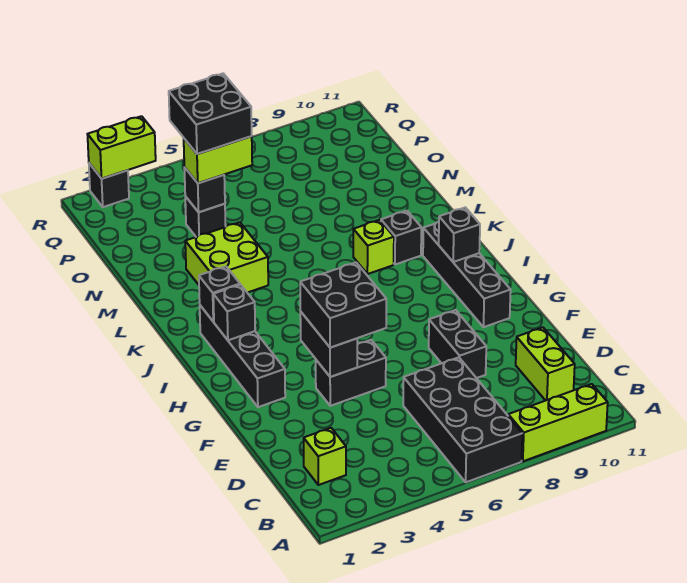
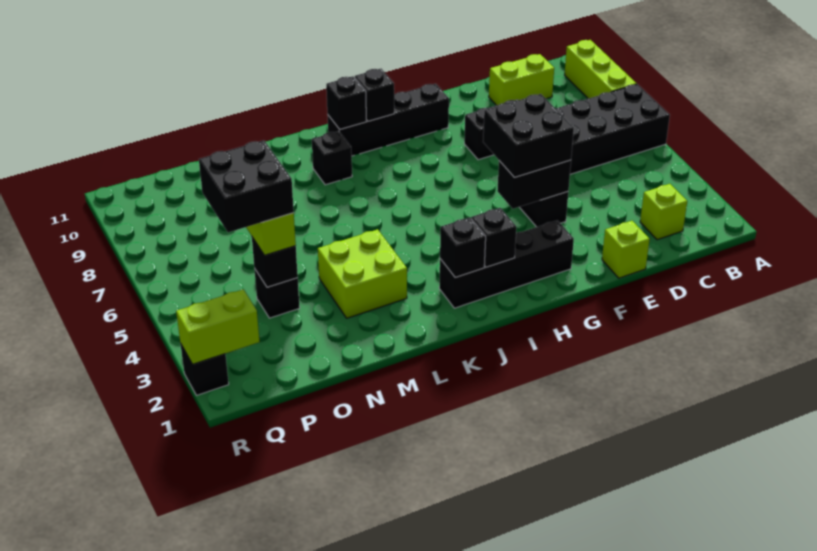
none -> black brick J10 level 2
lime brick K8 level 1 -> lime brick E1 level 1
lime brick R2:R3 level 2 -> lime brick Q2:R2 level 2

